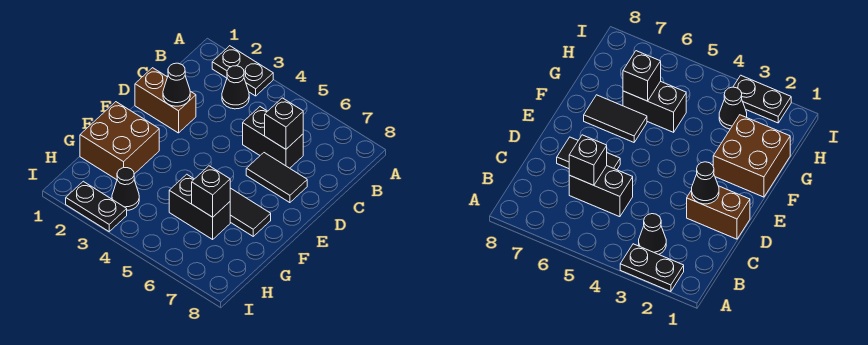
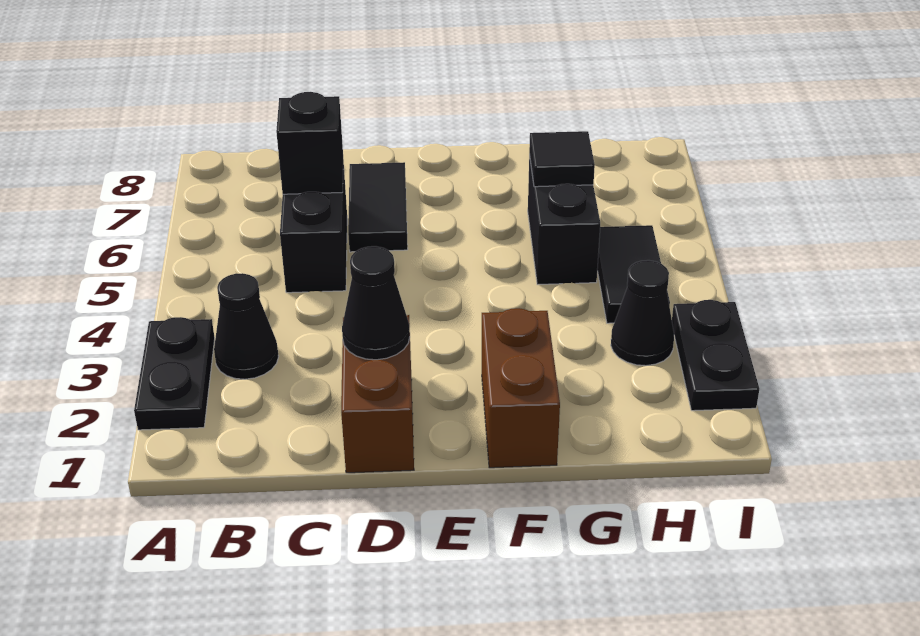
brown brick F1:G2 level 1 -> brown brick F1:F2 level 1
black tile F6:F7 level 1 -> black tile H4:H5 level 1
black brick G6 level 2 -> black tile G6 level 2

